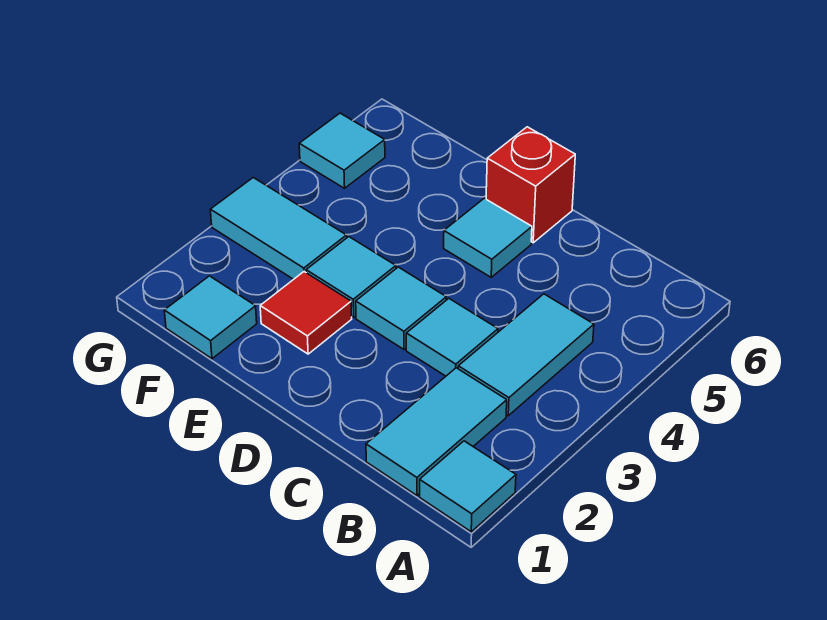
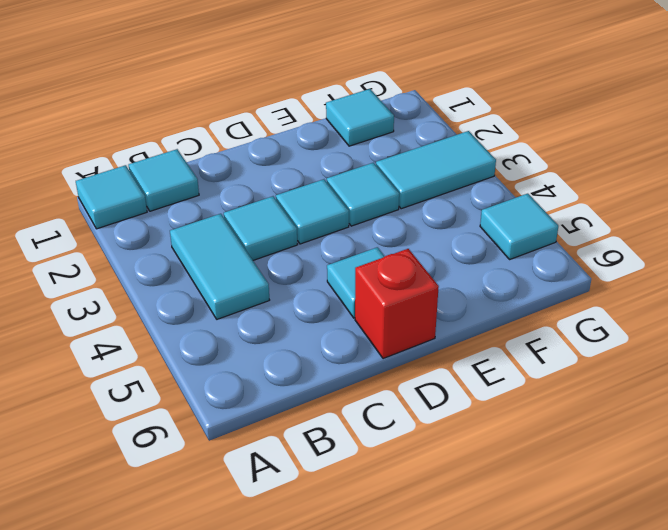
cyan tile B1:B2 level 1 -> cyan tile B1 level 1
red tile E2 level 1 -> none

